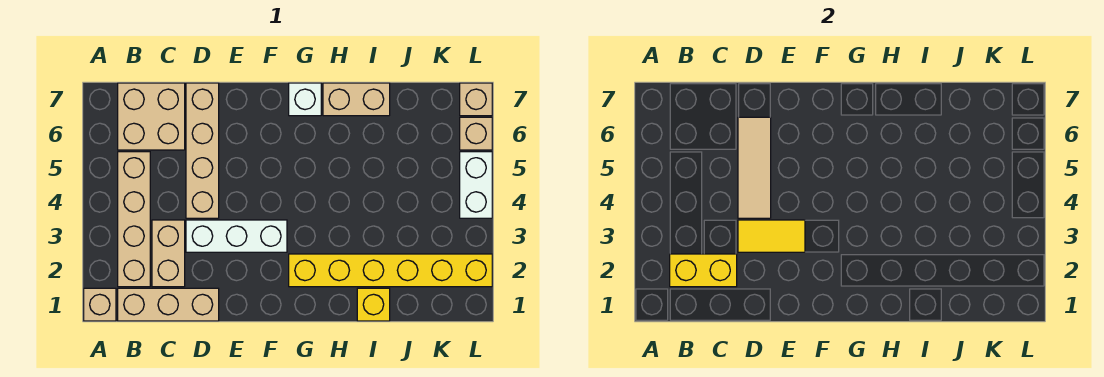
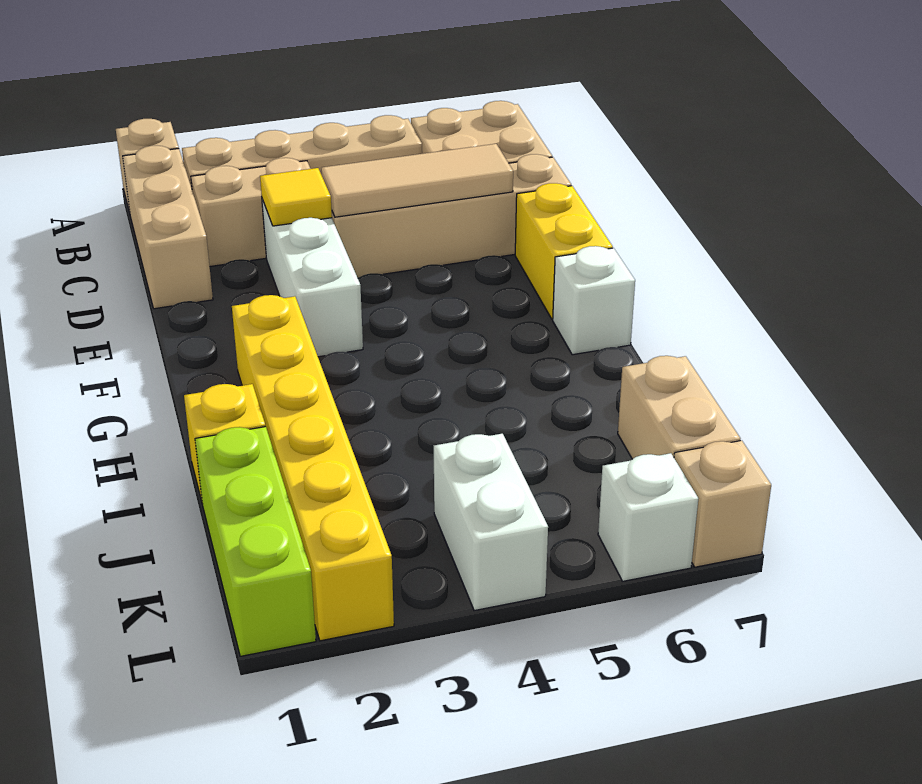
yellow brick B2:C2 level 2 -> yellow brick E7:F7 level 1
yellow tile D3:E3 level 2 -> yellow tile D3 level 2
tan brick H7:I7 level 1 -> tan brick J7:K7 level 1
none -> lime brick J1:L1 level 1
white brick L4:L5 level 1 -> white brick K4:L4 level 1
tan brick L6 level 1 -> white brick L6 level 1

